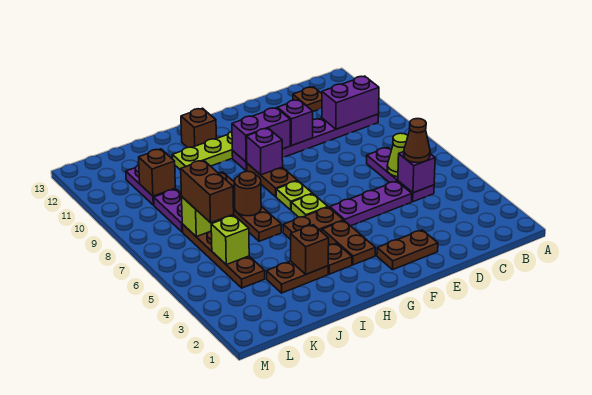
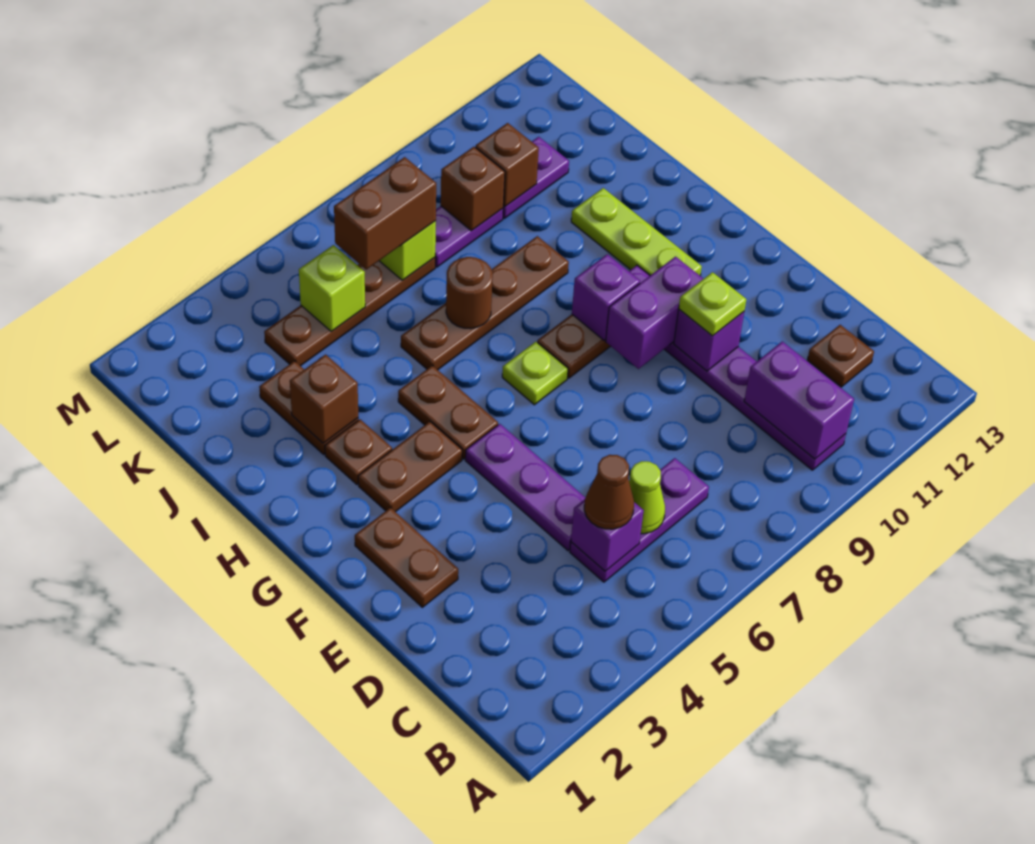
purple brick F10:G10 level 2 -> purple brick F9:F10 level 2
lime plate G6 level 1 -> lime plate E10 level 3
brown brick H12 level 1 -> brown brick K9 level 2

